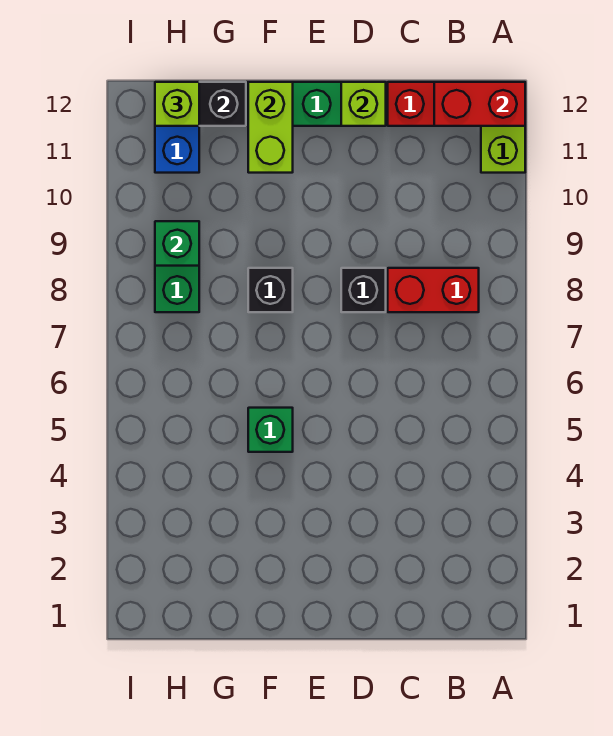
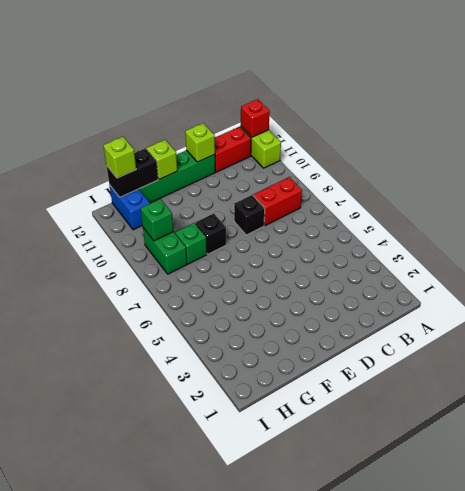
red brick A12:B12 level 2 -> red brick A12 level 2
green brick F5 level 1 -> green brick G8 level 1
lime brick F11:F12 level 2 -> lime brick F12 level 2

